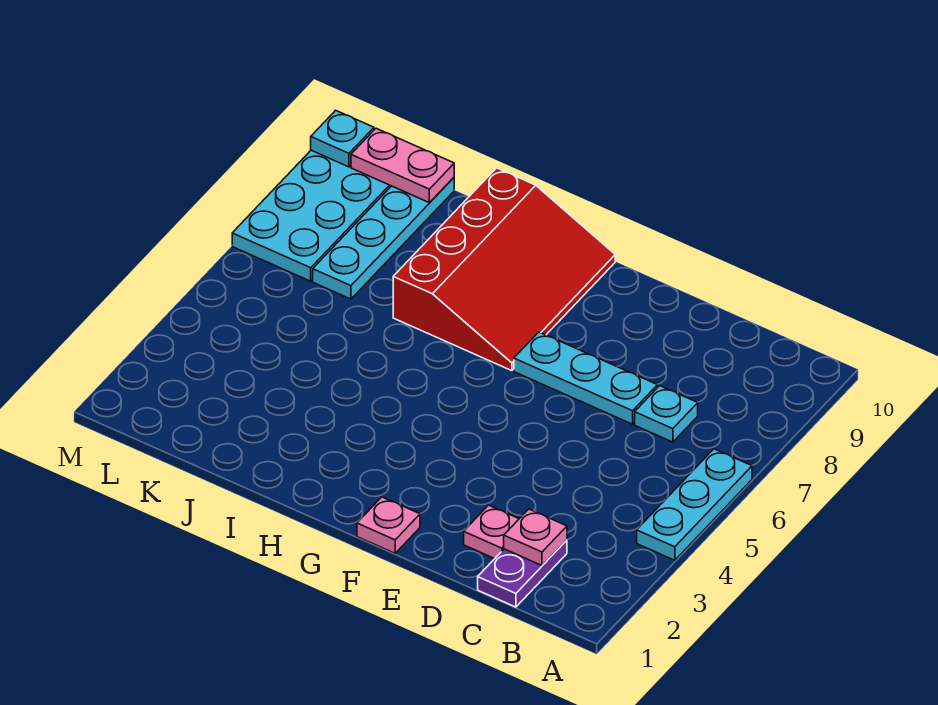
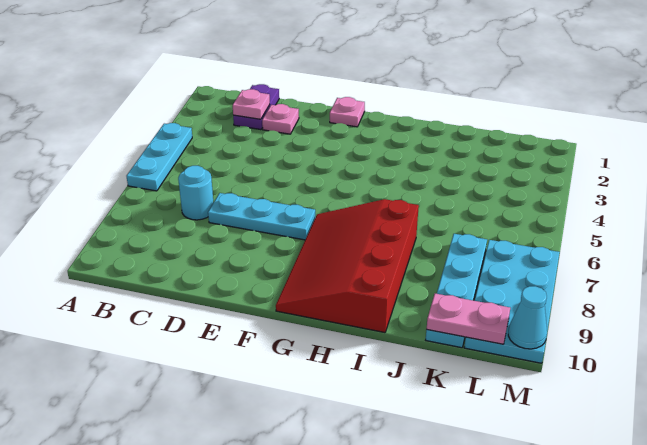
cyan plate C7 level 1 -> cyan round brick C7 level 1
cyan plate M10 level 2 -> cyan cone M10 level 2

